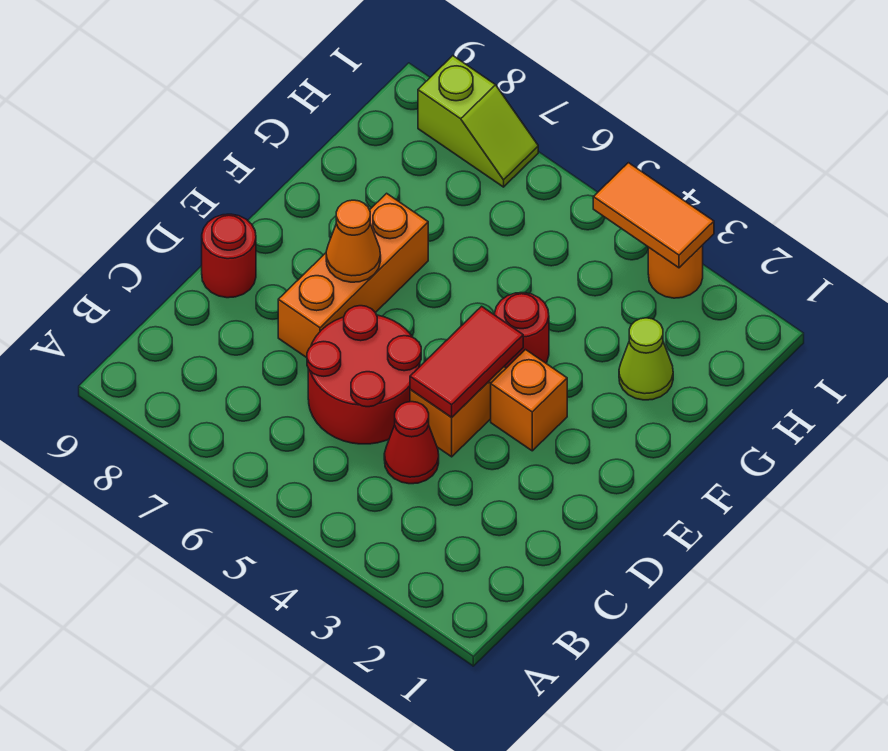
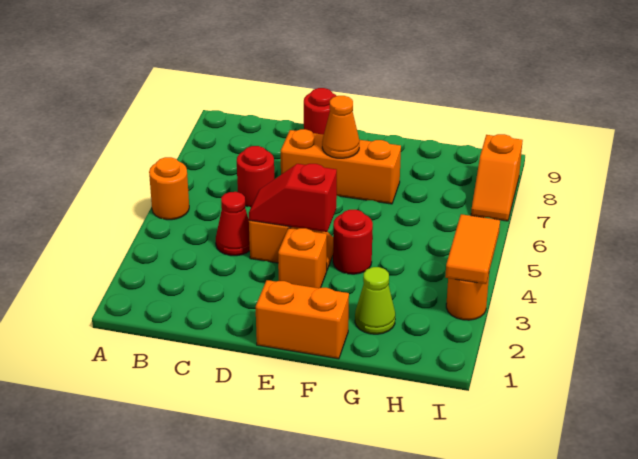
none -> orange round brick A5 level 1
red round brick C5:D6 level 1 -> red round brick C6 level 1
red tile D4:E4 level 2 -> red slope D4:E4 level 2 top E
none -> orange brick E1:F1 level 1
lime slope I7:I8 level 1 top 8 -> orange slope I7:I8 level 1 top 8

